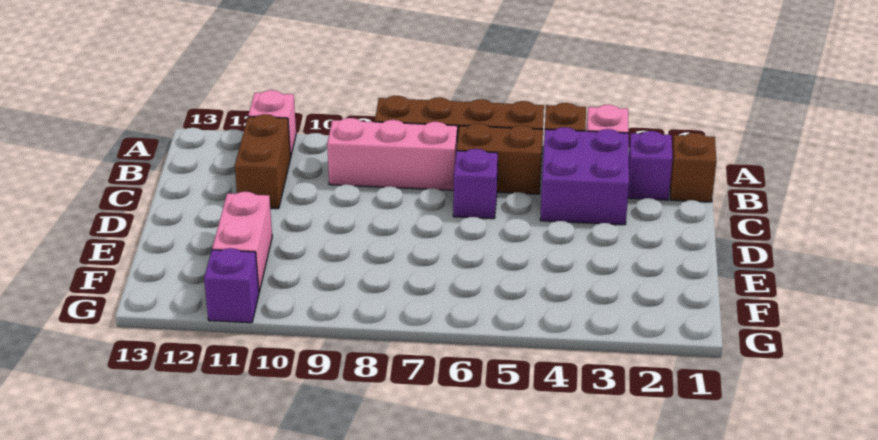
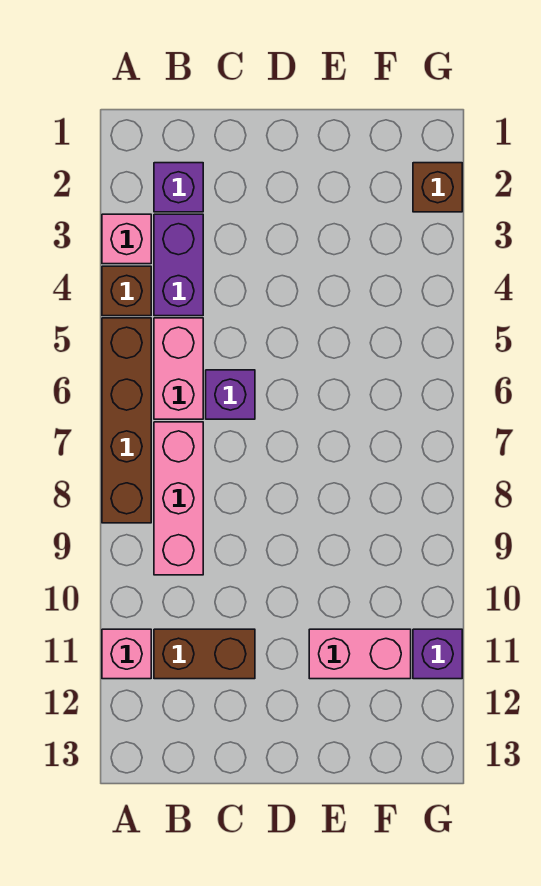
brown brick B1 level 1 -> brown brick G2 level 1
purple brick B3:C4 level 1 -> purple brick B3:B4 level 1
brown brick B5:B6 level 1 -> pink brick B5:B6 level 1

